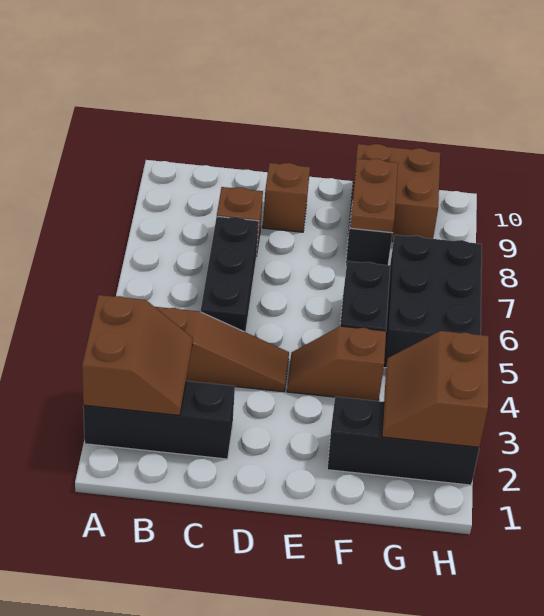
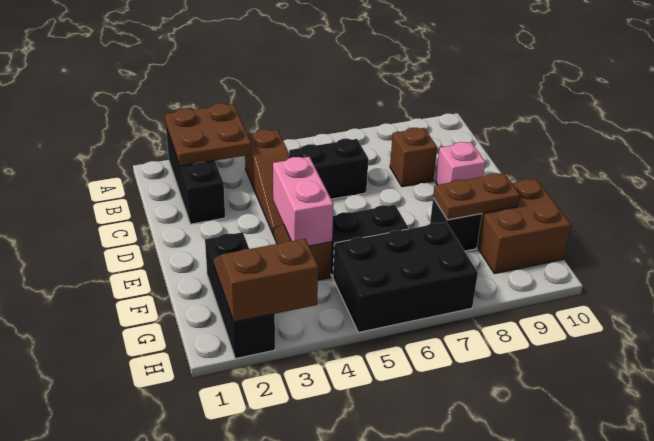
brown slope A2:B3 level 2 top A -> brown plate A2:B3 level 2
black brick C5:C7 level 1 -> black brick C5:C6 level 1
brown brick D9 level 1 -> pink brick D9 level 1
none -> pink brick E4:F4 level 2

